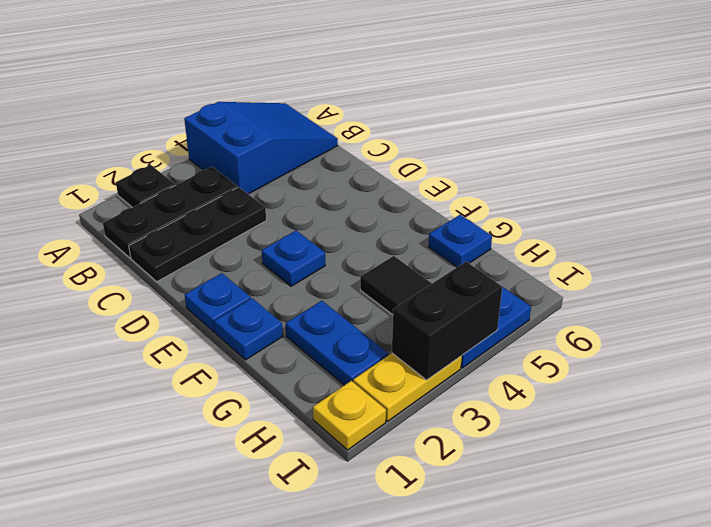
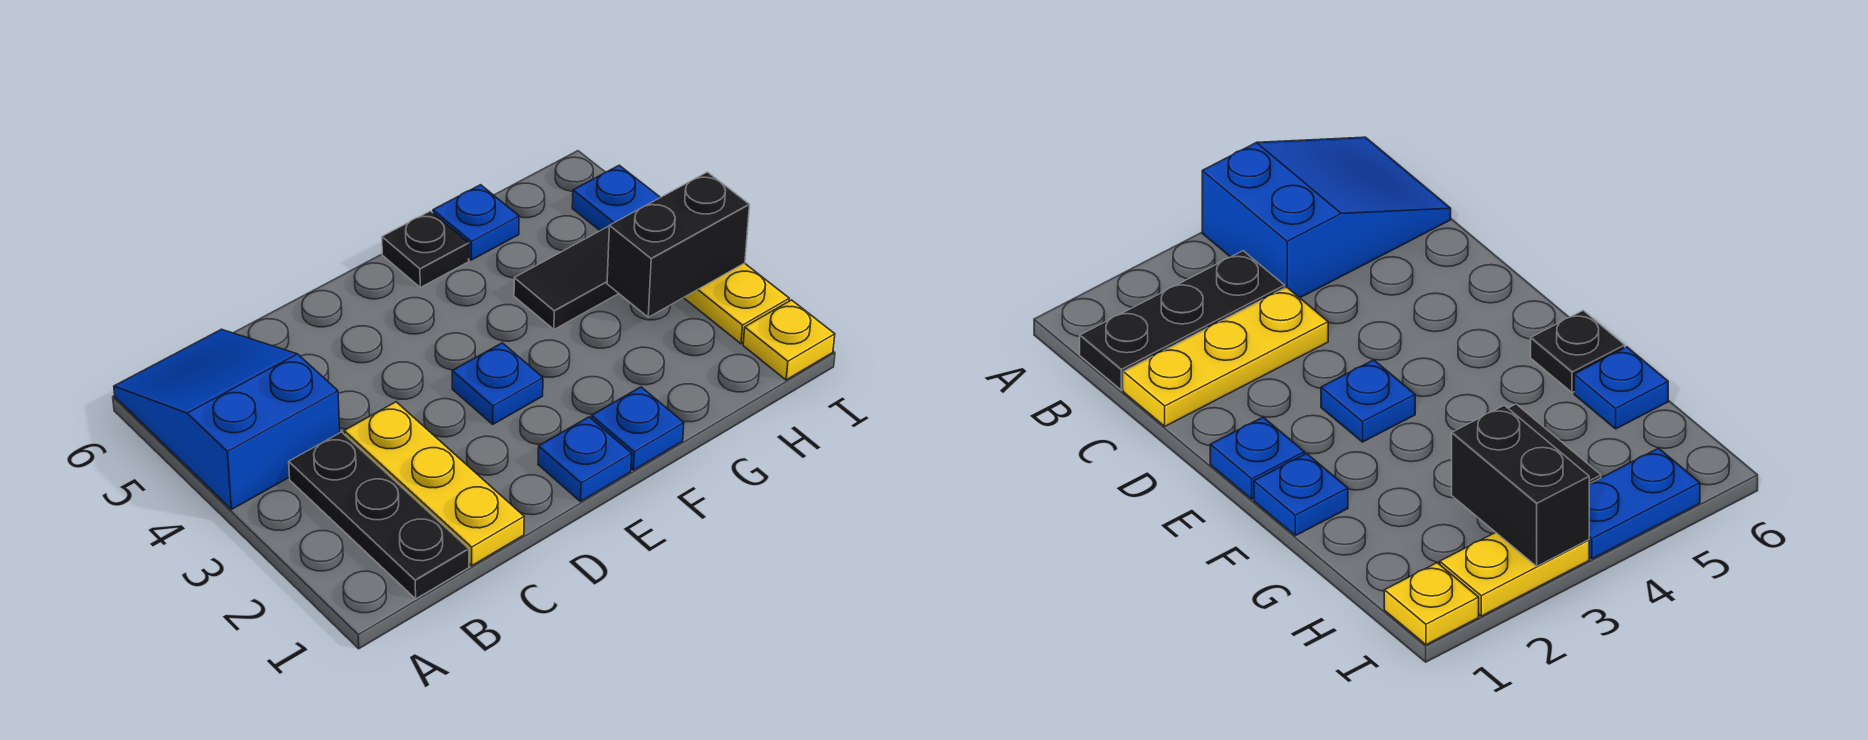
black plate A2 level 1 -> black plate F6 level 1
black plate C1:C3 level 1 -> yellow plate C1:C3 level 1
blue plate G2:H2 level 1 -> none
black brick I3:I4 level 2 -> black brick H3:I3 level 2

